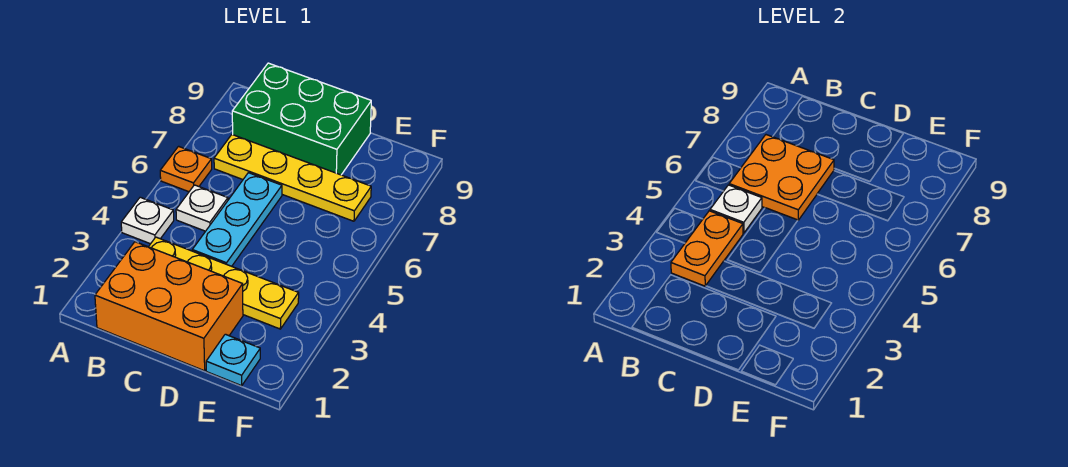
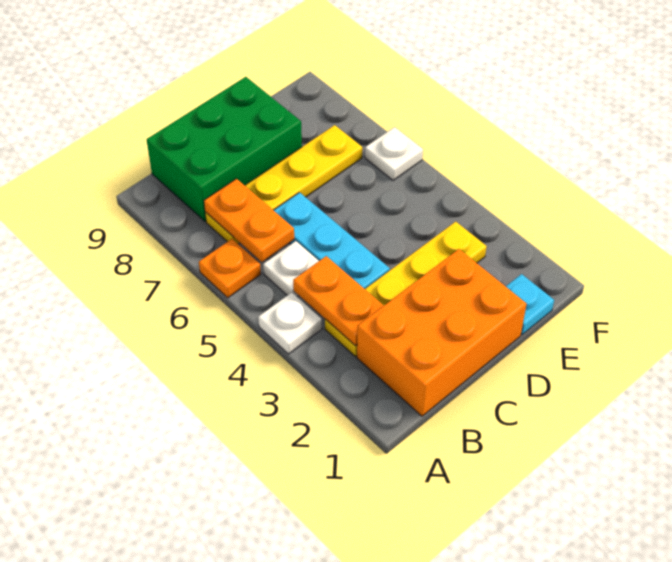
white plate B5 level 2 -> white plate F6 level 1
orange plate B6:C7 level 2 -> orange plate B6:B7 level 2

